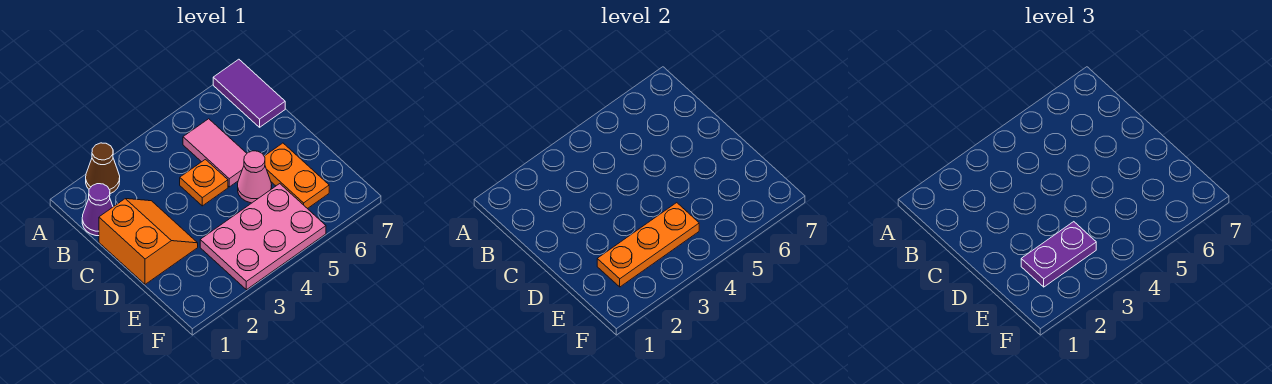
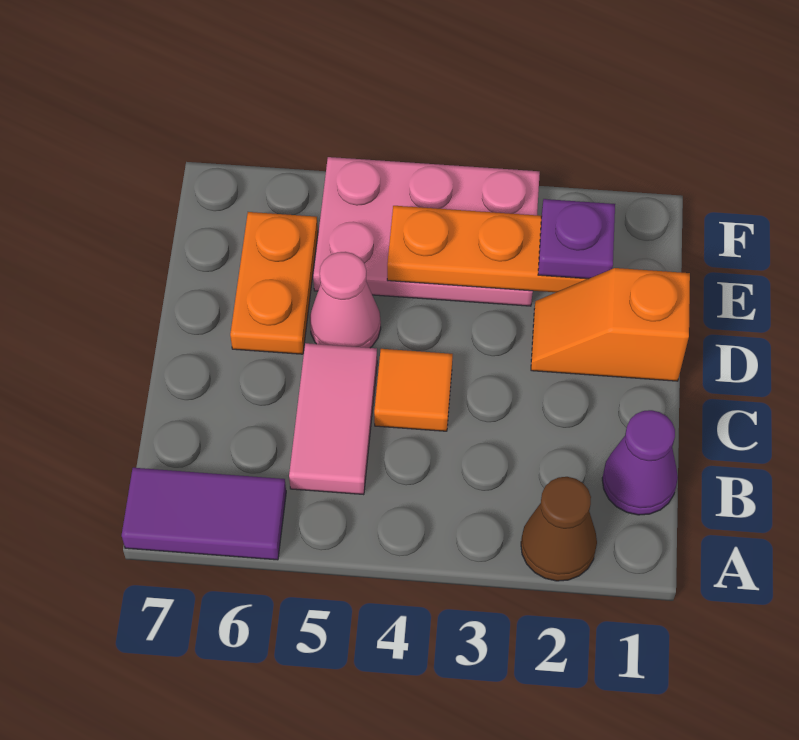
purple tile A7:B7 level 1 -> purple tile A6:A7 level 1
orange slope C1:D2 level 1 top 1 -> orange slope D1:D2 level 1 top 1
orange plate C4 level 1 -> orange tile C4 level 1
purple plate E2:E3 level 3 -> purple plate E2 level 3

